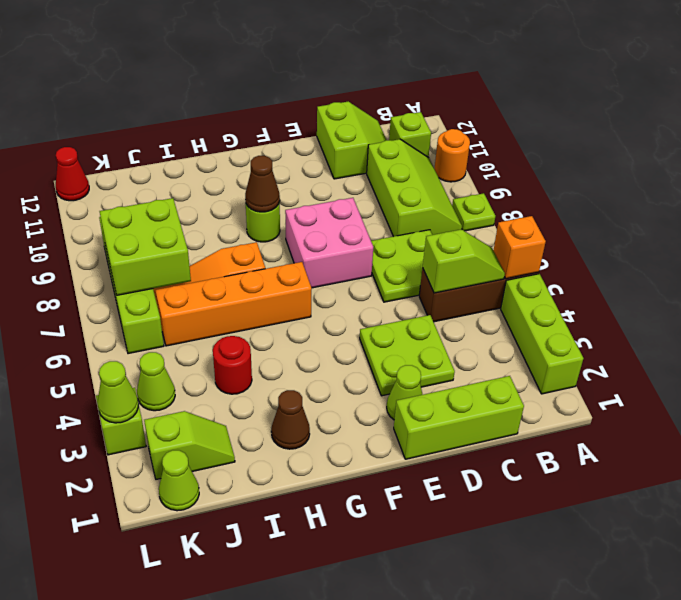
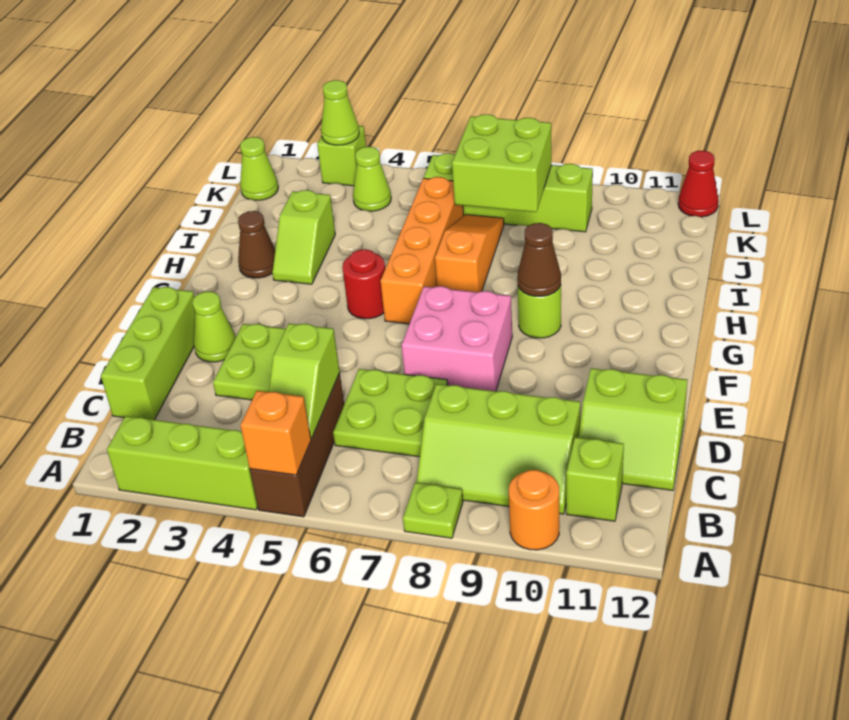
red round brick I4 level 1 -> red round brick G5 level 1
lime slope J2:K2 level 1 top K -> lime slope H3:I3 level 1 top I

